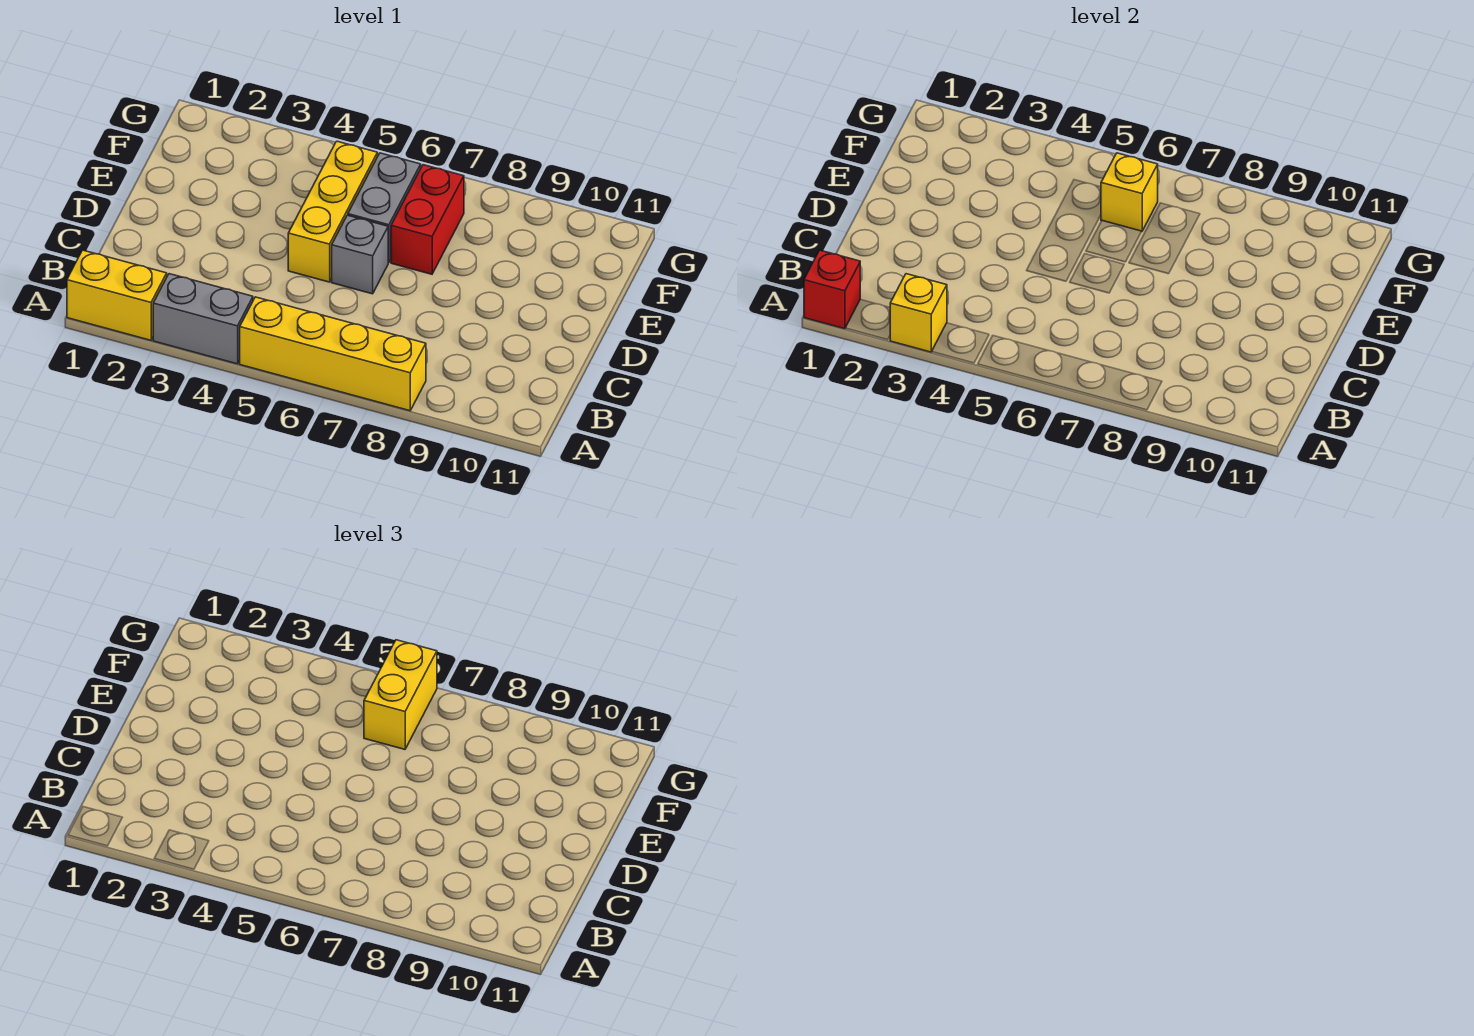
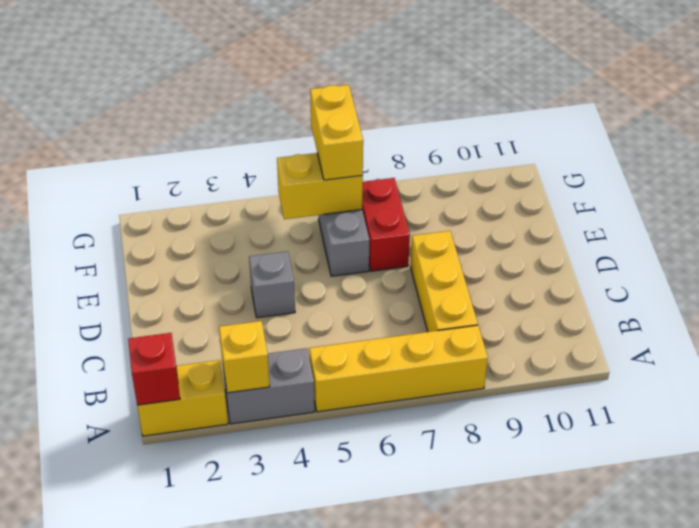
yellow brick D5:F5 level 1 -> yellow brick B8:D8 level 1
grey brick D6 level 1 -> grey brick D4 level 1
yellow brick F6 level 2 -> yellow brick F5:F6 level 2

